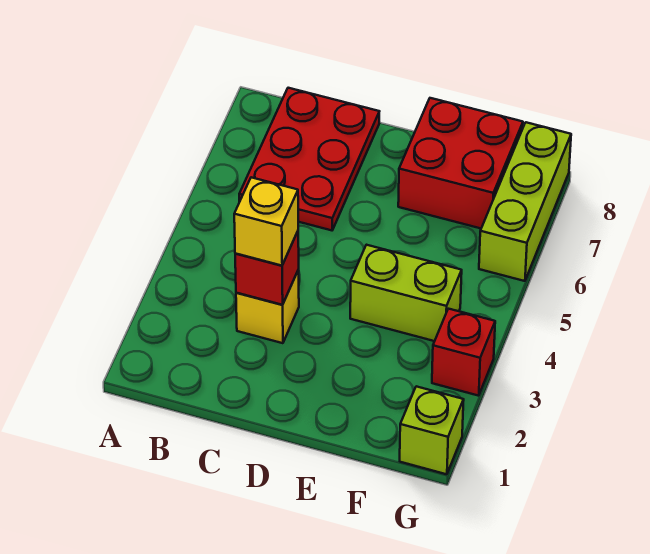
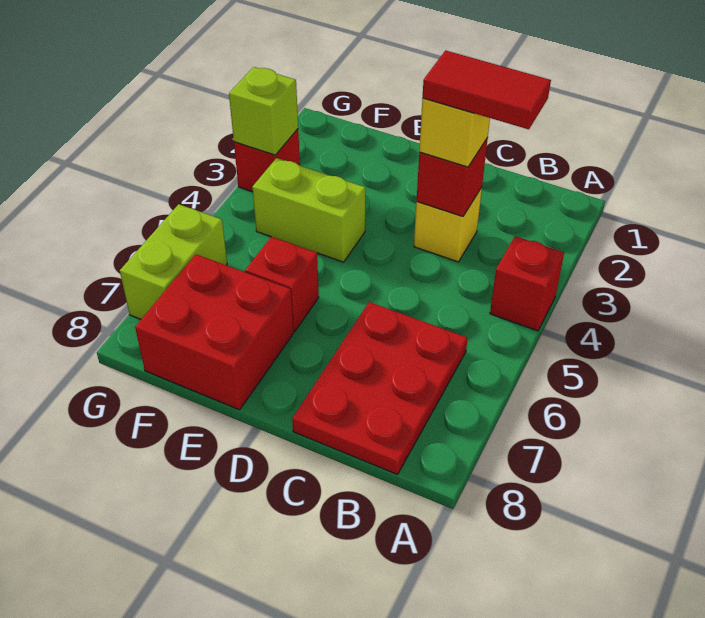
none -> red brick A4 level 1
none -> red tile B3:C3 level 4
none -> red brick E6 level 1
lime brick G1 level 1 -> lime brick G3 level 2
lime brick G6:G8 level 1 -> lime brick G6:G7 level 1

